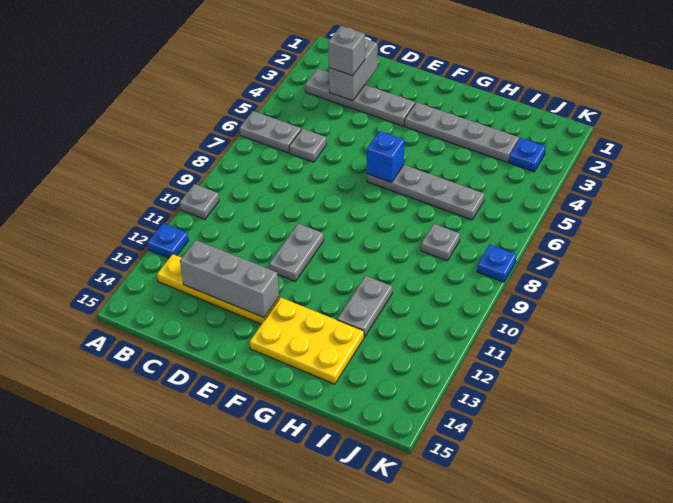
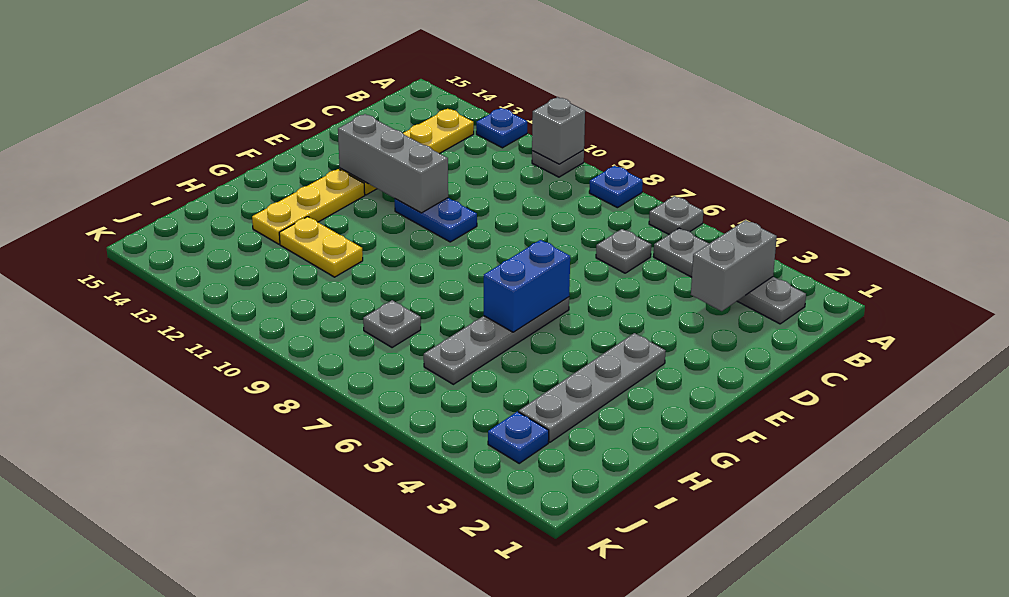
grey plate A6:B6 level 1 -> grey plate A6 level 1
grey plate B3:E3 level 1 -> grey plate B2:B5 level 1
grey brick C2:C3 level 2 -> grey brick B3:C3 level 2
grey brick C3 level 3 -> grey brick A10 level 2
grey brick C13:E13 level 2 -> grey brick E11:E13 level 2
grey plate E10:E11 level 1 -> blue plate E10:E11 level 1
blue brick F6 level 2 -> blue brick F6:G6 level 2
yellow plate F13:H14 level 1 -> yellow plate F13:H13 level 1
grey plate H11:H12 level 1 -> yellow plate H11:H12 level 1
blue plate K8 level 1 -> blue plate A8 level 1

